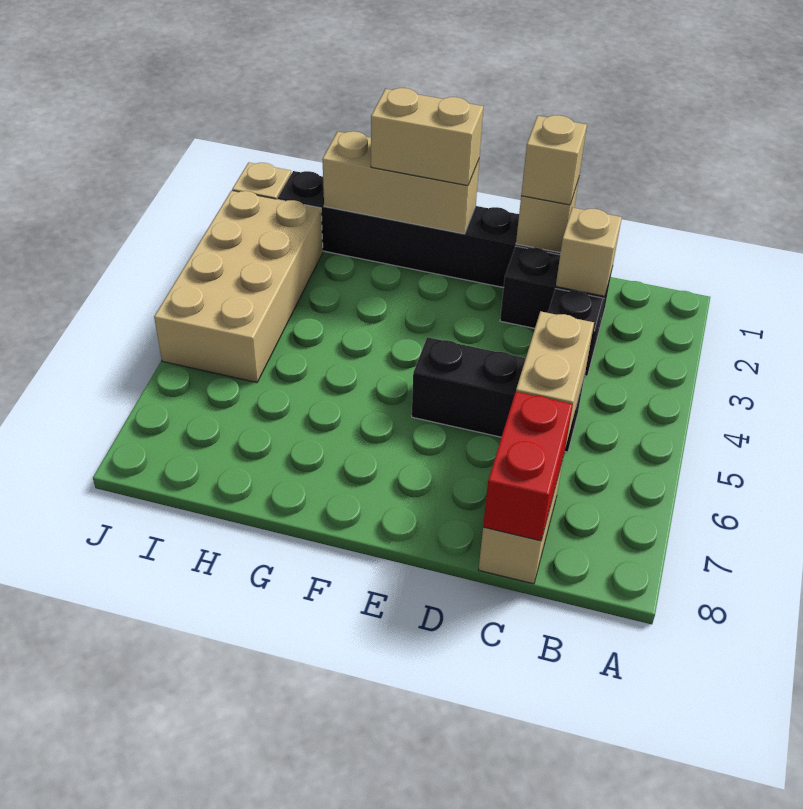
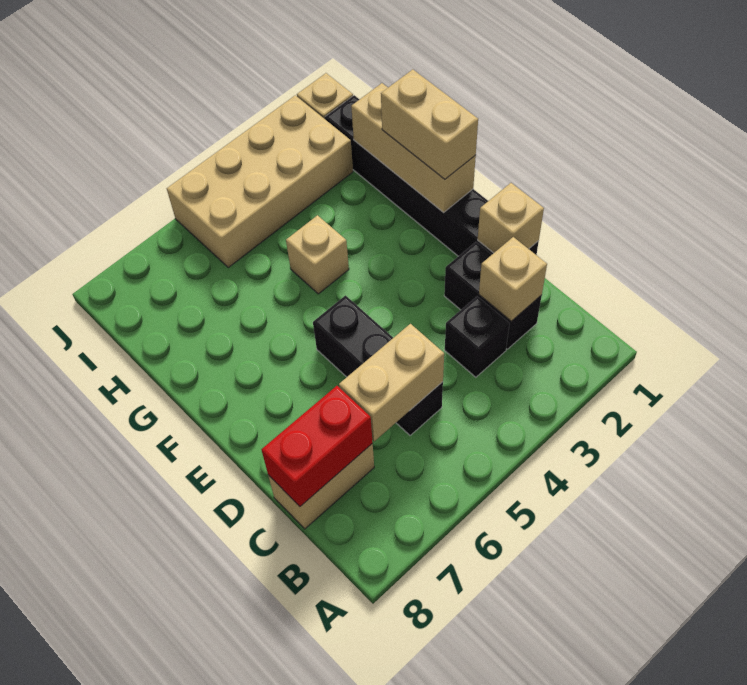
tan brick D1 level 3 -> tan brick G4 level 1

